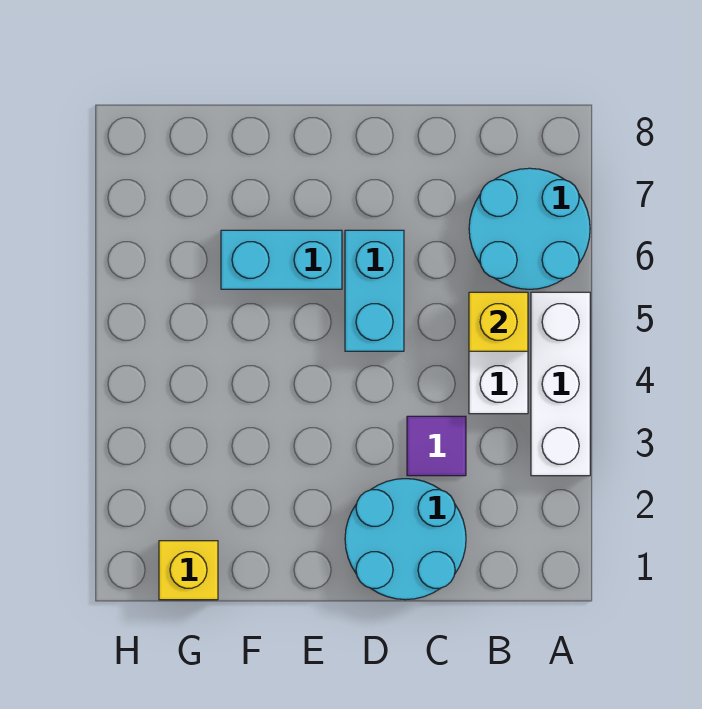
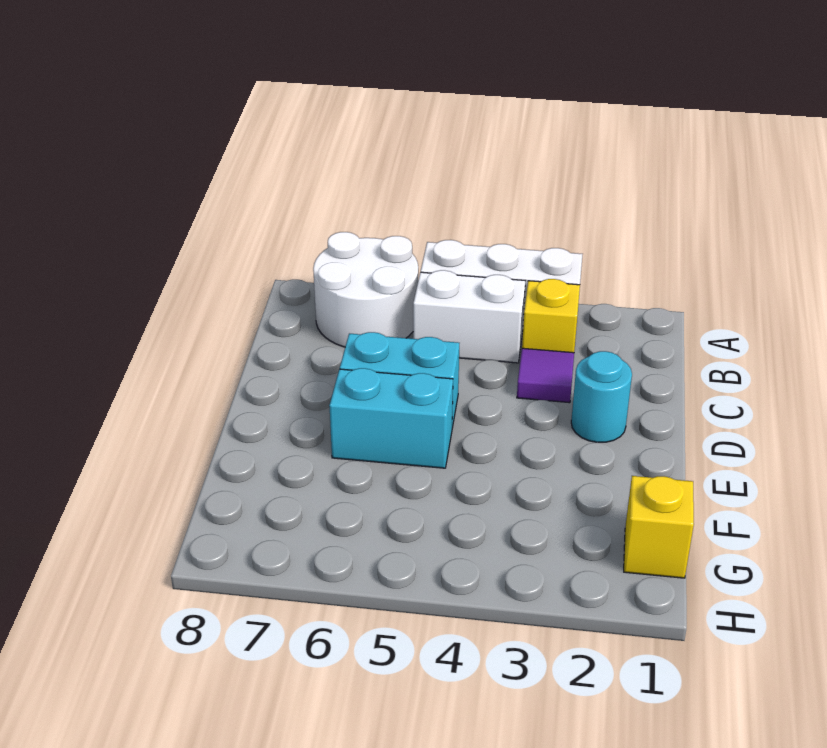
cyan round brick A6:B7 level 1 -> white round brick A6:B7 level 1
yellow brick B5 level 2 -> yellow brick B3 level 1
cyan round brick C1:D2 level 1 -> cyan round brick D2 level 1
cyan brick E6:F6 level 1 -> cyan brick E5:E6 level 1

